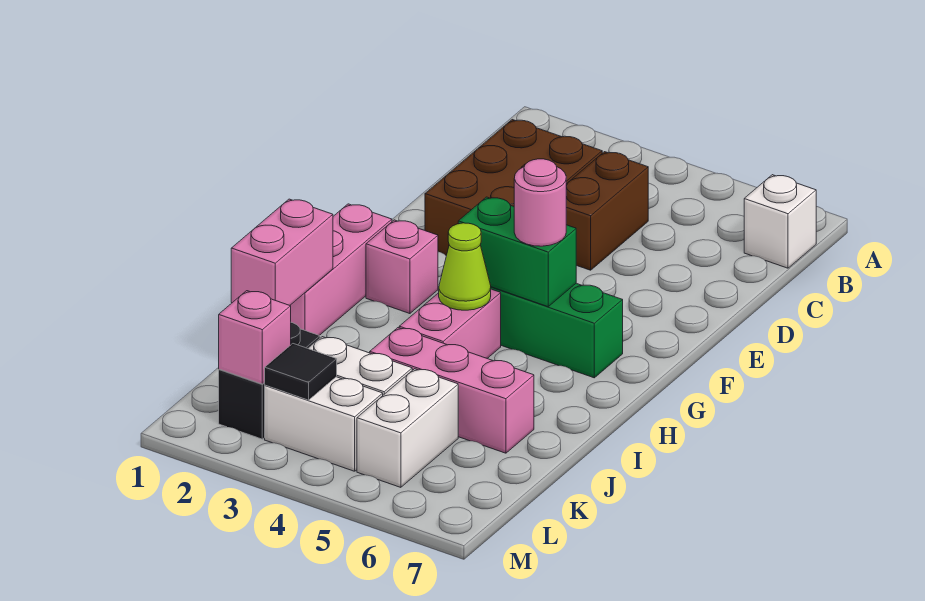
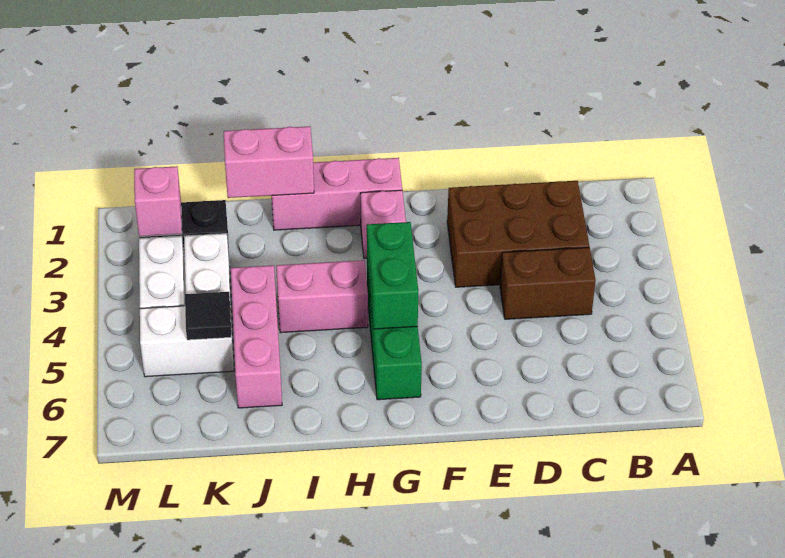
white brick B7 level 1 -> none
pink round brick G5 level 3 -> none
lime cone H4 level 2 -> none
black tile L3 level 2 -> black tile K5 level 2

